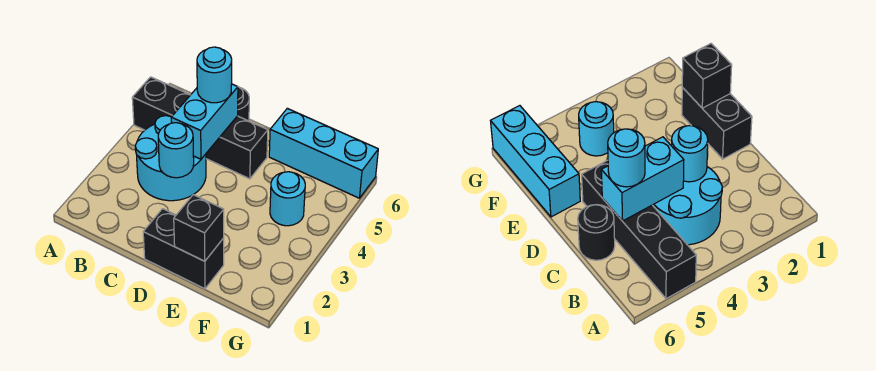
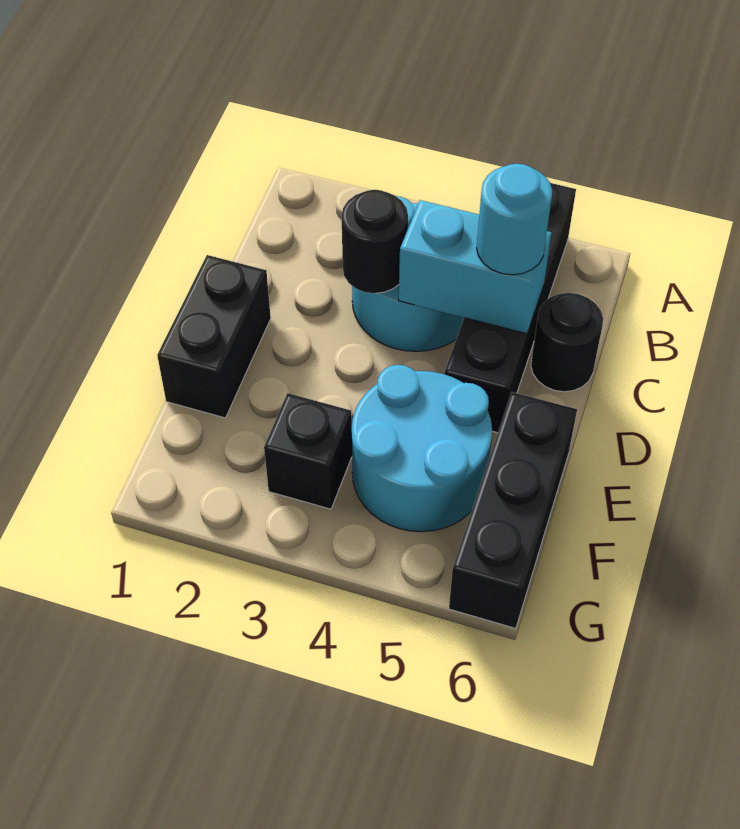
cyan round brick C3 level 2 -> black round brick C3 level 2
black brick E1 level 2 -> black brick F3 level 1
cyan brick E6:G6 level 1 -> black brick E6:G6 level 1
cyan round brick F4 level 1 -> cyan round brick E4:F5 level 1

